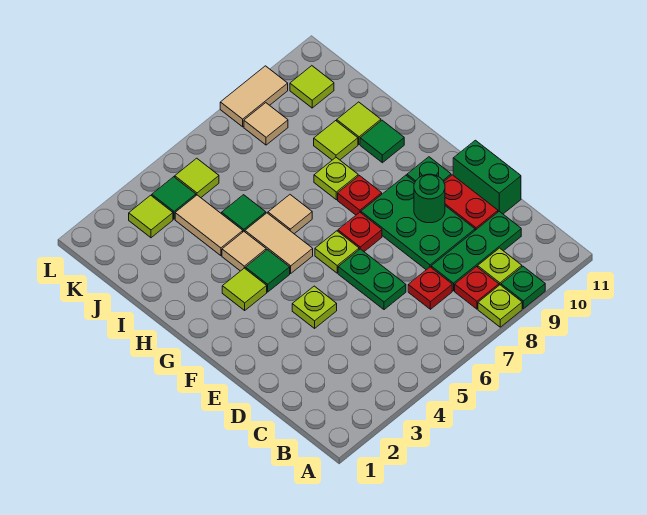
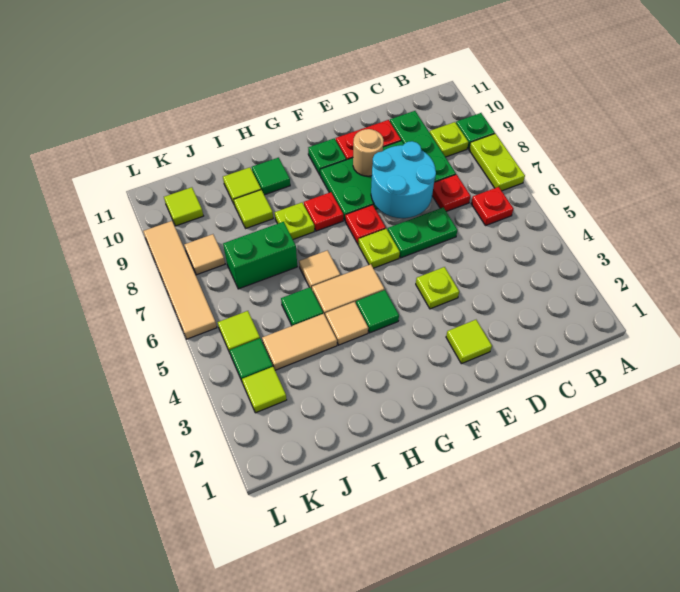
lime plate A8 level 1 -> lime plate A7:A8 level 1
red plate B8 level 1 -> red plate B6 level 1
none -> cyan round brick D7:E8 level 2
green brick D11:E11 level 1 -> green brick I7:J7 level 1
green round brick E9 level 2 -> tan round brick E9 level 2
lime tile G3 level 1 -> lime tile E2 level 1
tan tile L8:L9 level 1 -> tan tile L6:L9 level 1

